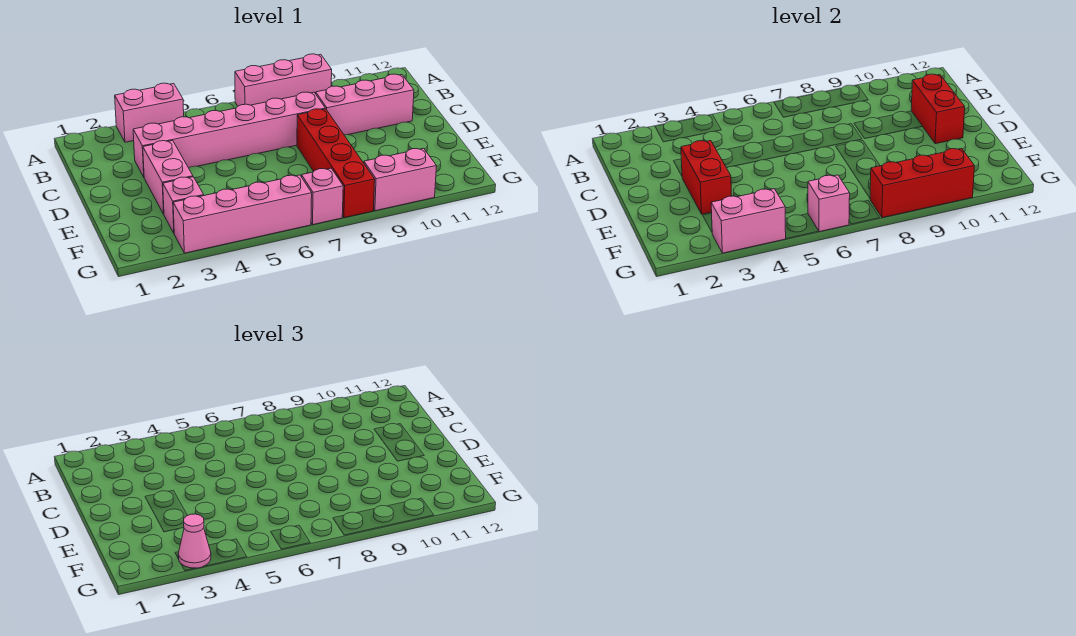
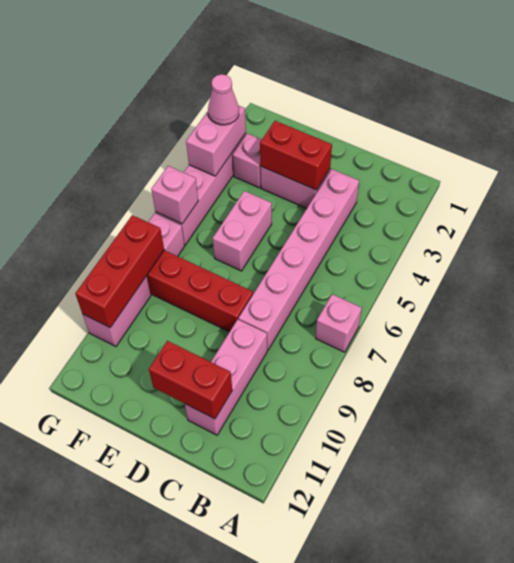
pink brick A3:A4 level 1 -> pink brick E5:E6 level 1
pink brick A7:A9 level 1 -> pink brick A7 level 1

